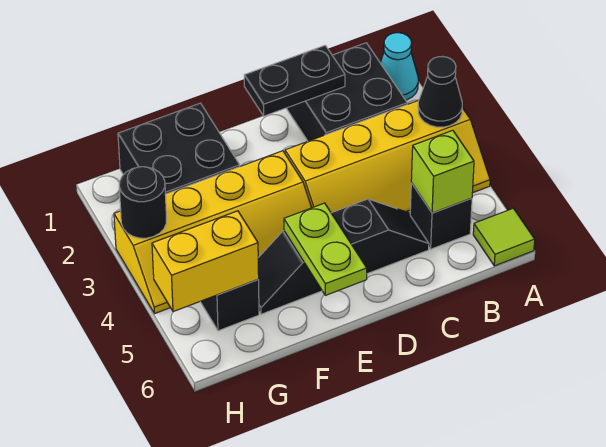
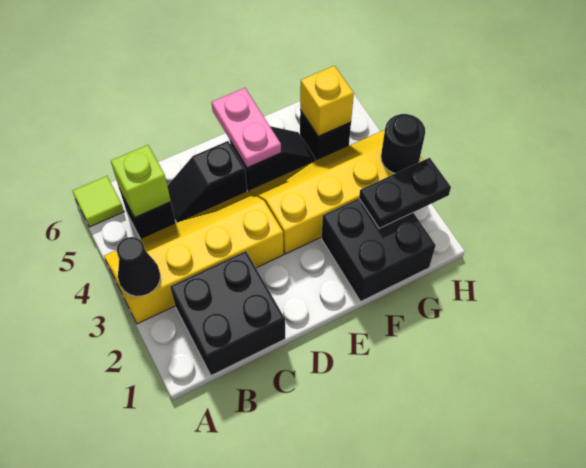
cyan cone A1 level 1 -> none
black plate C1:D1 level 2 -> black plate G2:H2 level 2
lime plate E5:E6 level 2 -> pink plate E5:E6 level 2
yellow brick G5:H5 level 2 -> yellow brick G5 level 2

